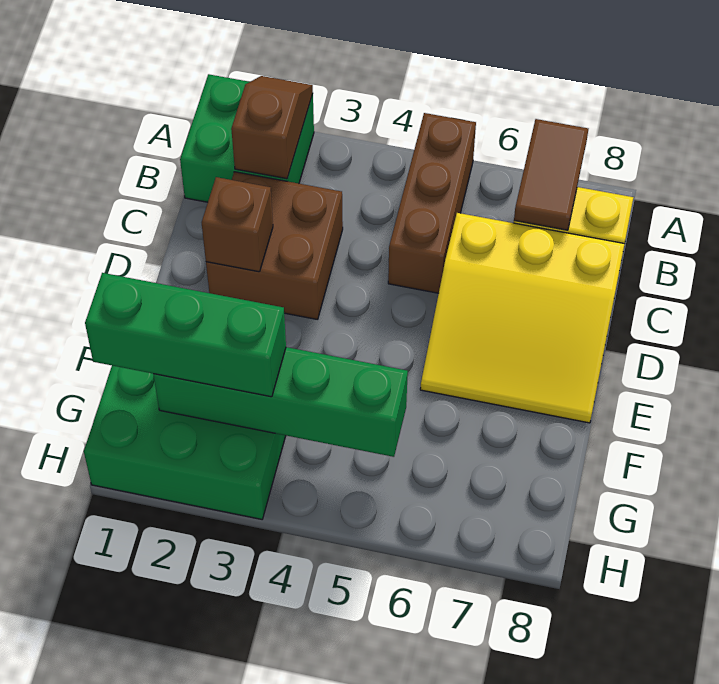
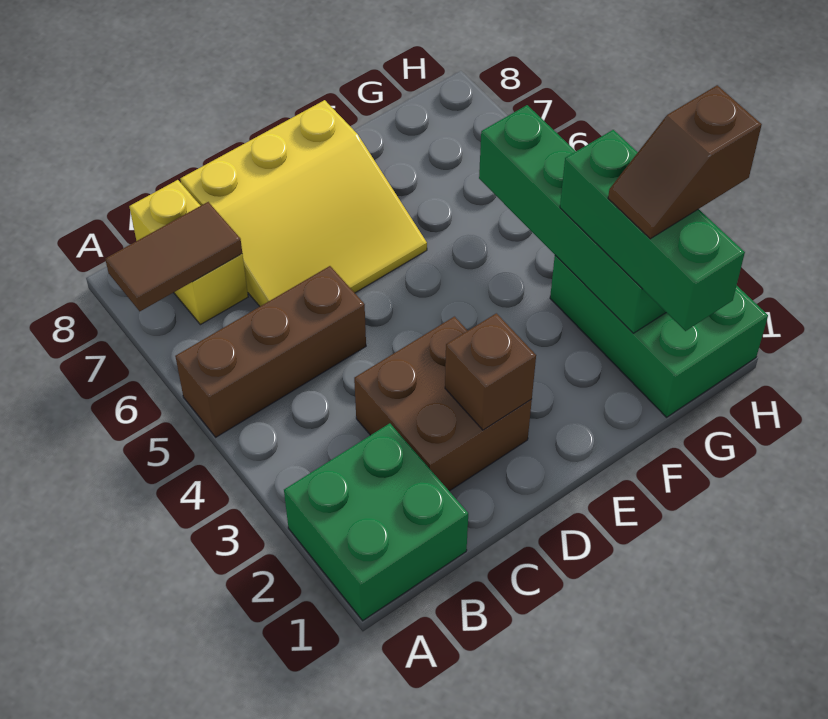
brown slope A2:B2 level 2 top B -> brown slope G2:H2 level 4 top H
yellow slope C6:E8 level 1 top C -> yellow slope C6:E8 level 1 top 8

